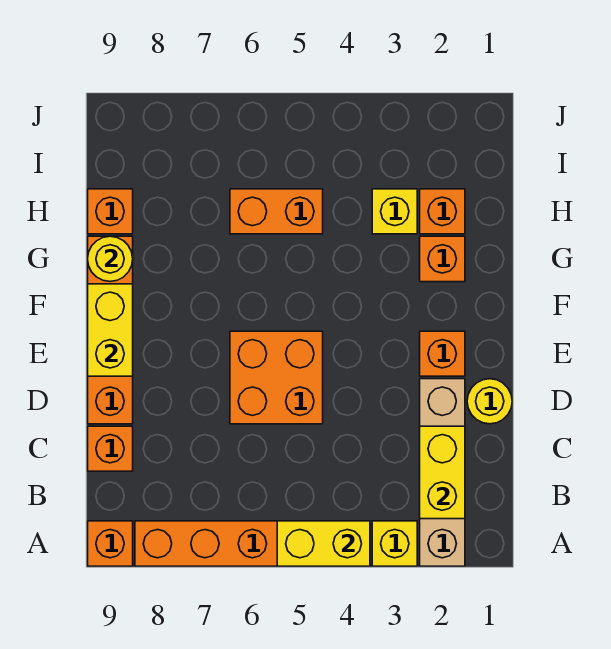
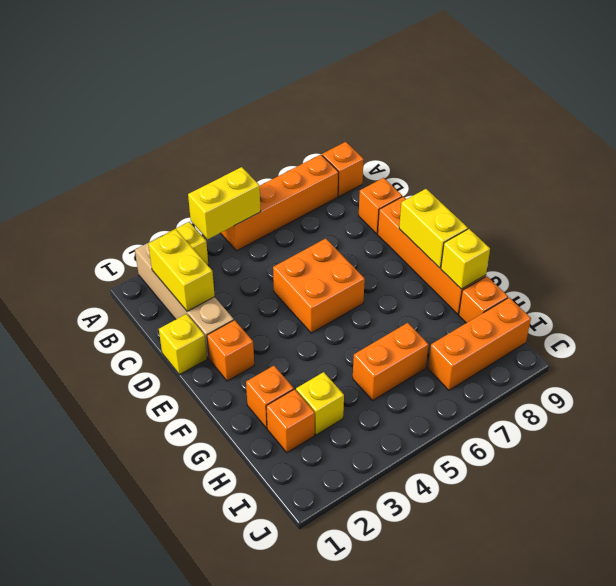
yellow round brick D1 level 1 -> yellow brick D1 level 1
yellow round brick G9 level 2 -> yellow brick G9 level 2
none -> orange brick I7:I9 level 1

